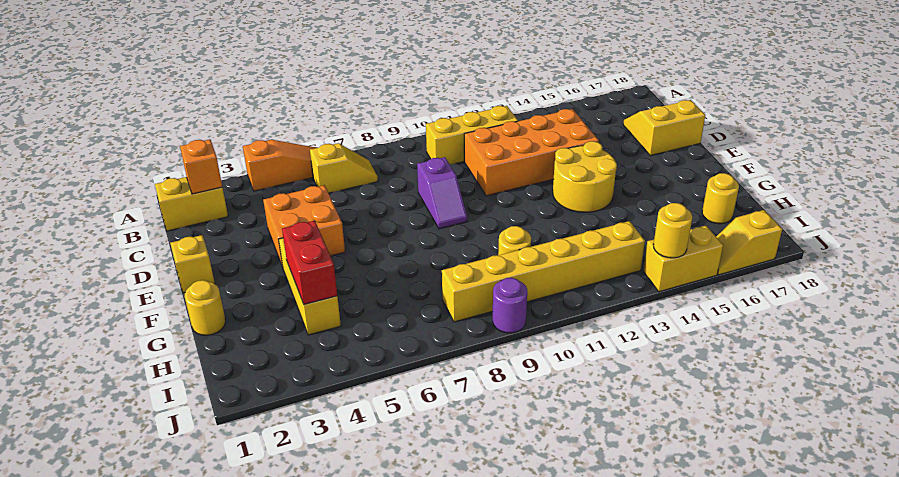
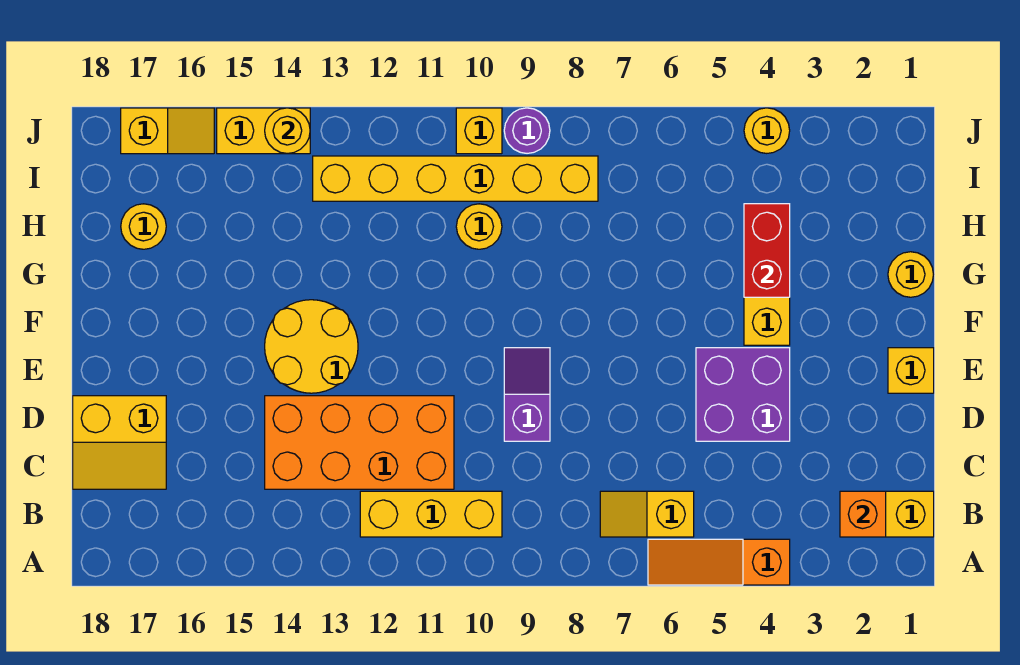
orange brick D4:E5 level 1 -> purple brick D4:E5 level 1
none -> yellow round brick J4 level 1
none -> yellow brick J10 level 1

